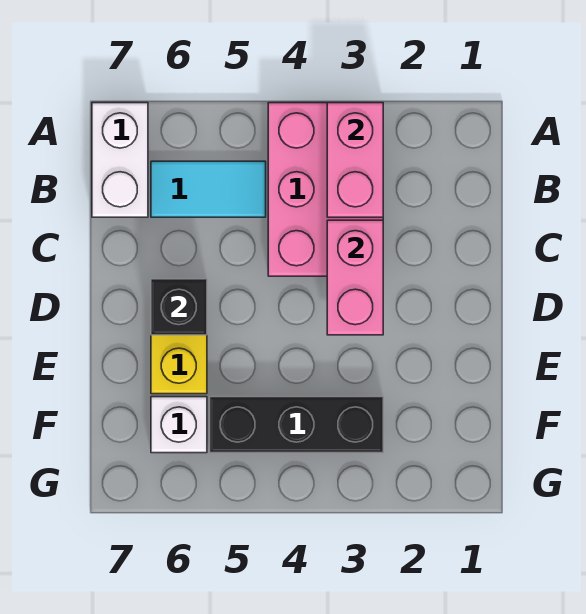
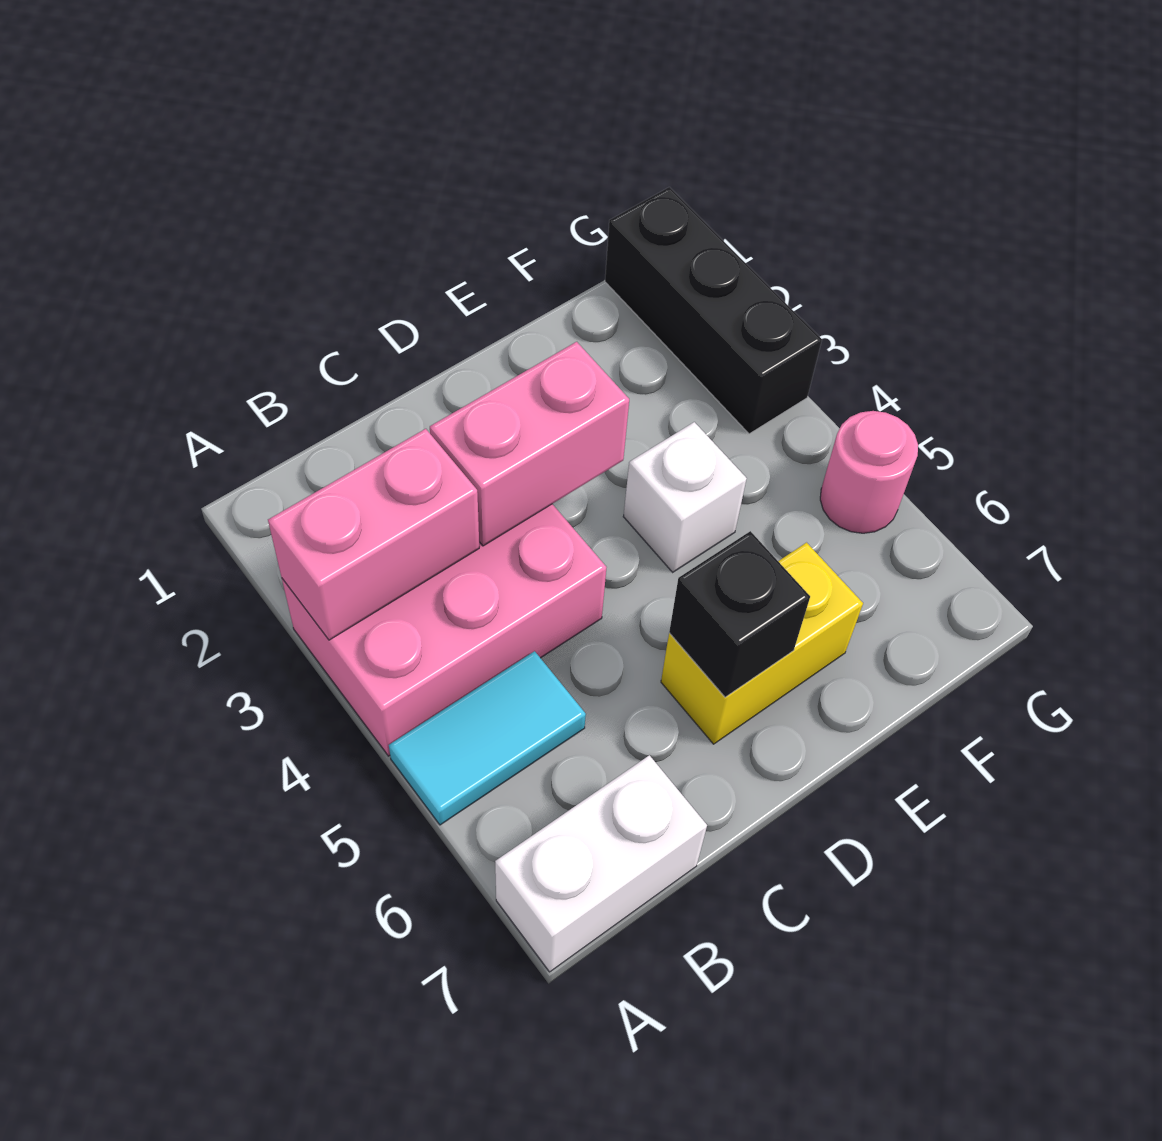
cyan tile B5:B6 level 1 -> cyan tile A5:B5 level 1
black brick F3:F5 level 1 -> black brick G1:G3 level 1
white brick F6 level 1 -> white brick E4 level 1
none -> pink round brick G5 level 1

